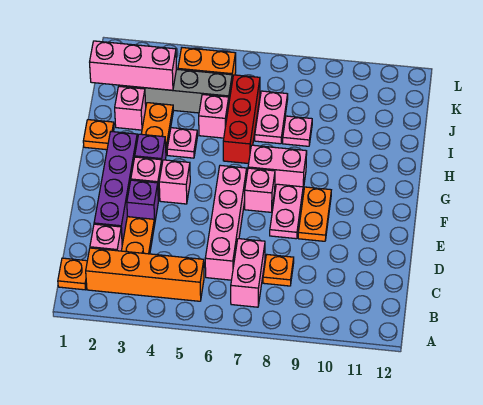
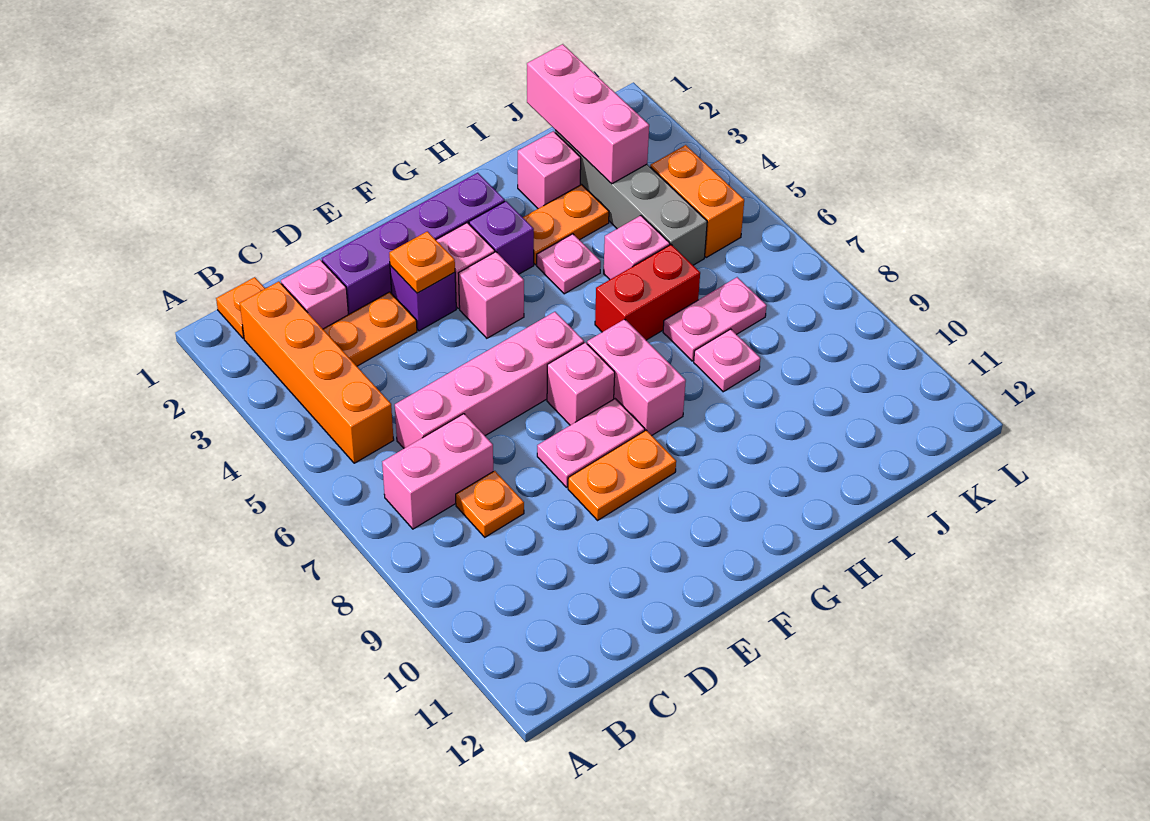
orange plate H1 level 1 -> orange plate E3 level 2
red brick H6:J6 level 1 -> red brick H6:I6 level 1

